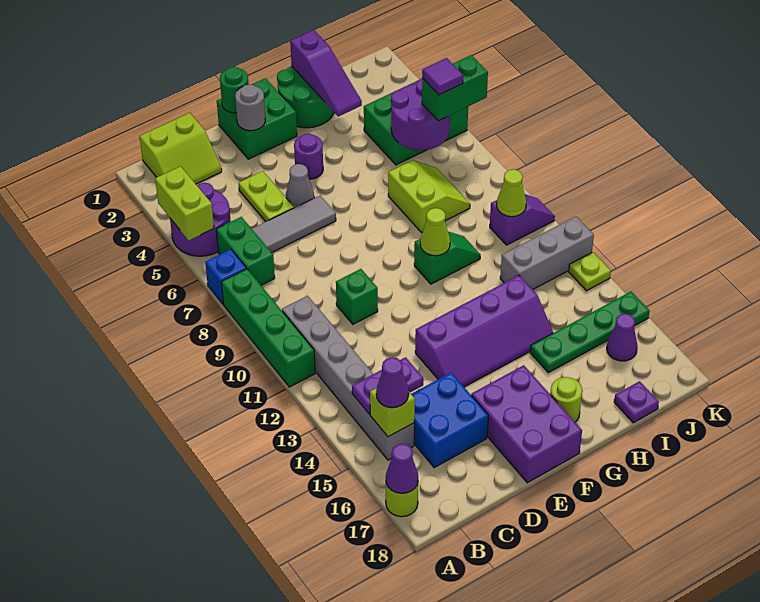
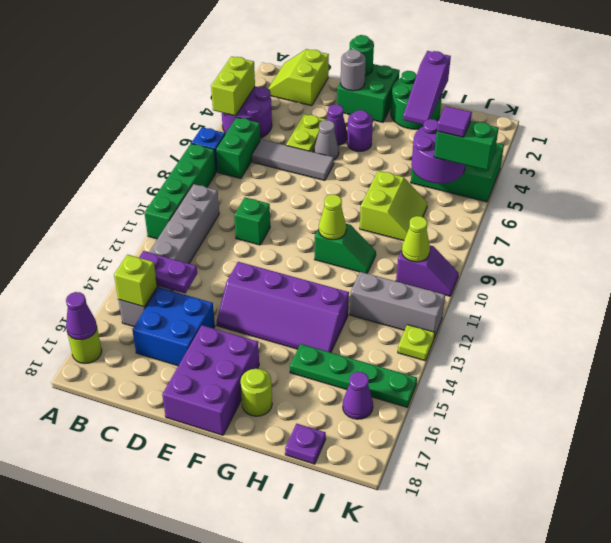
lime slope B1:C2 level 1 top 1 -> lime slope B1:C2 level 1 top C
purple cone B15 level 3 -> purple cone E4 level 1

